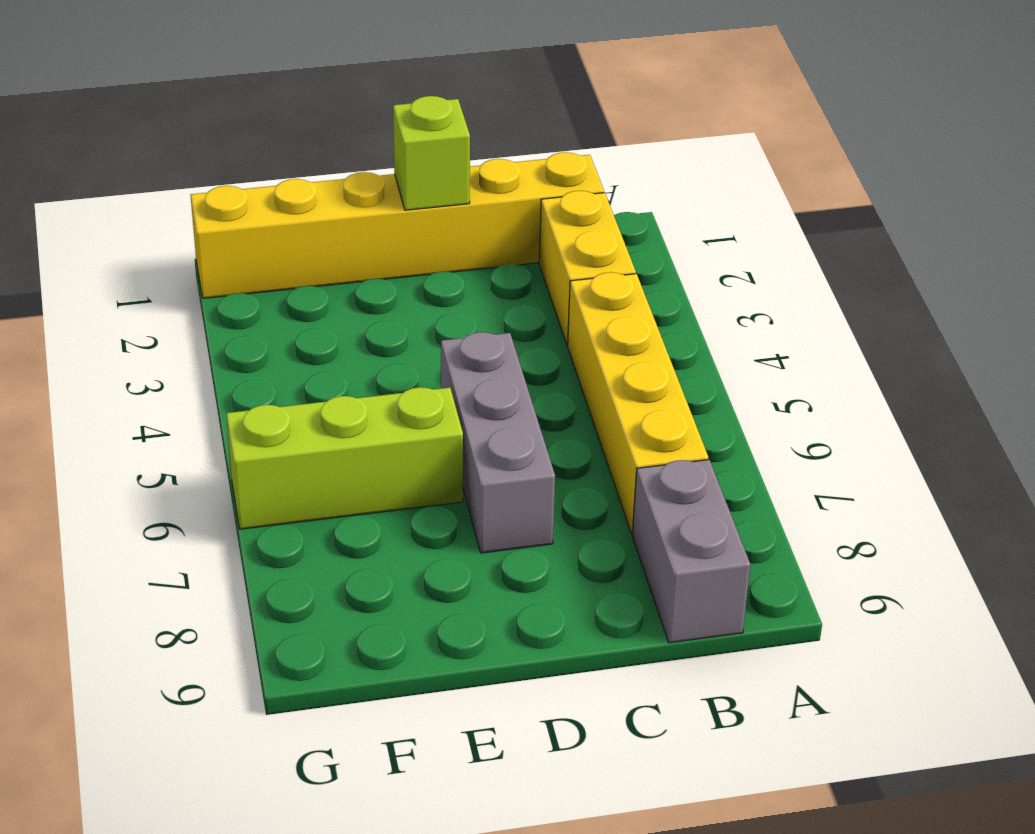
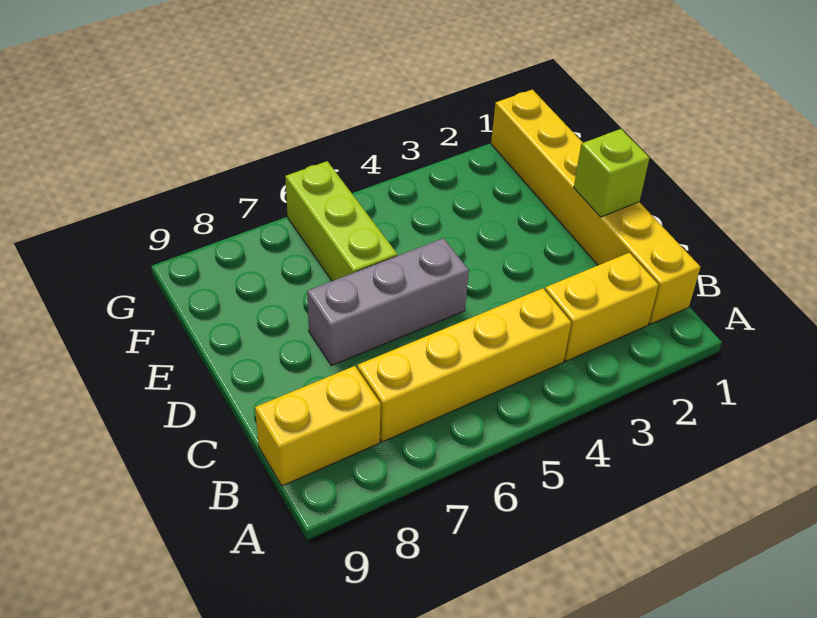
grey brick B8:B9 level 1 -> yellow brick B8:B9 level 1

